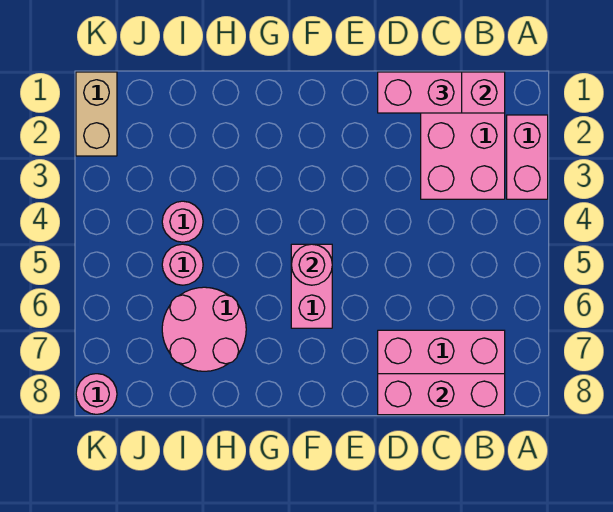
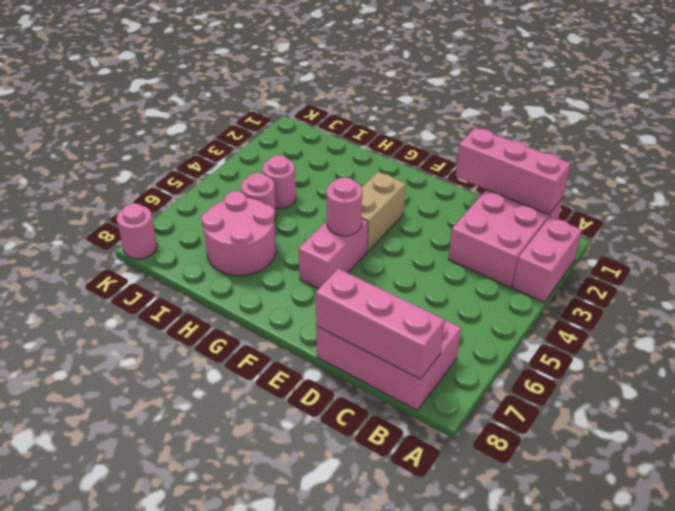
pink brick C1:D1 level 3 -> none
tan brick K1:K2 level 1 -> tan brick F3:F4 level 1

